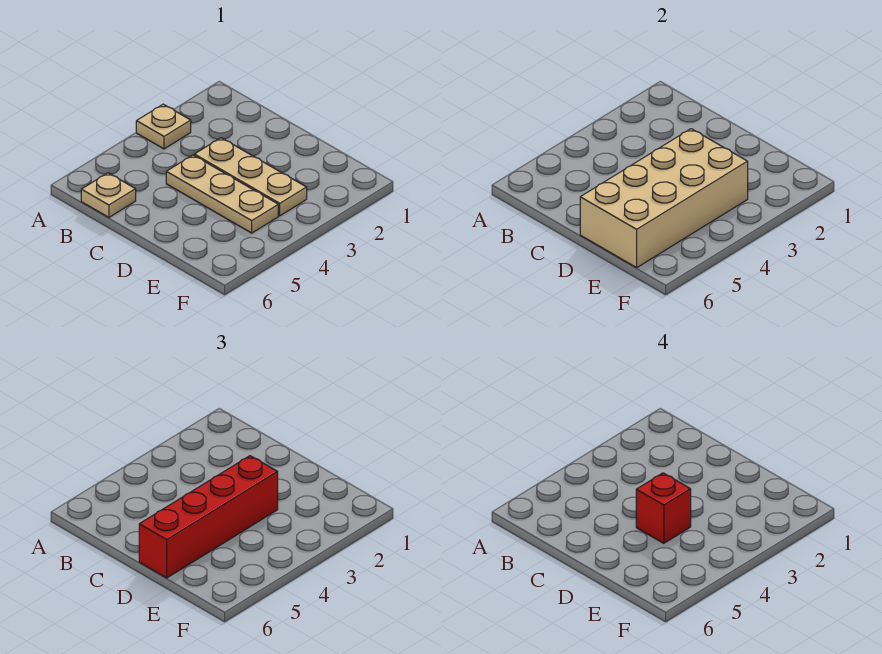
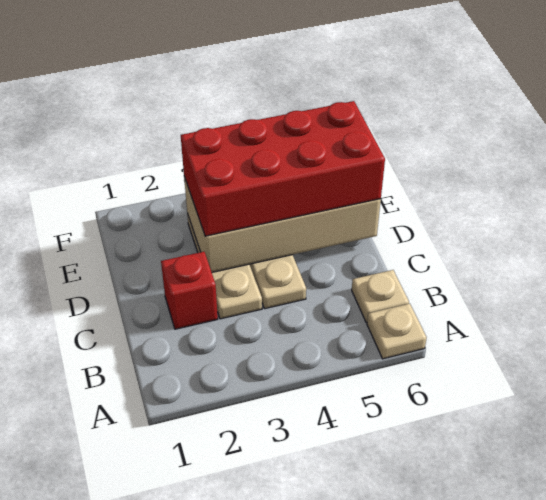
tan plate A3 level 1 -> tan plate A6 level 1
red brick D3:D6 level 3 -> red brick D3:E6 level 3
red brick D4 level 4 -> red brick C2 level 1

